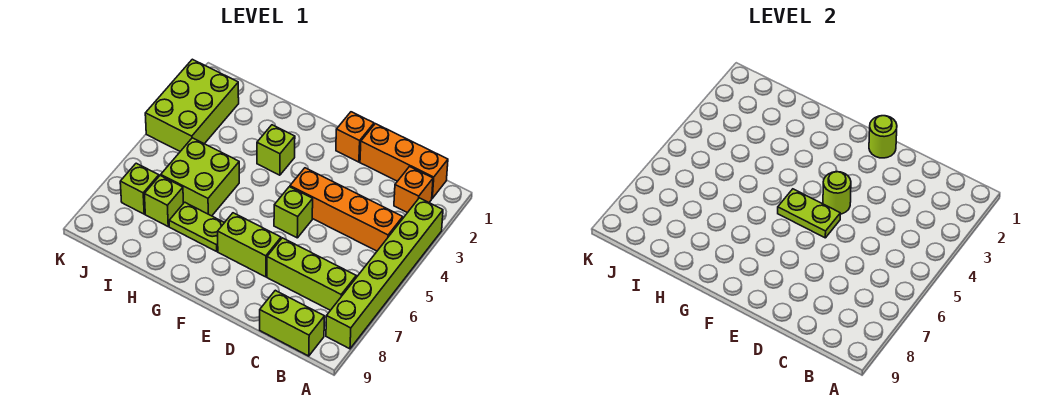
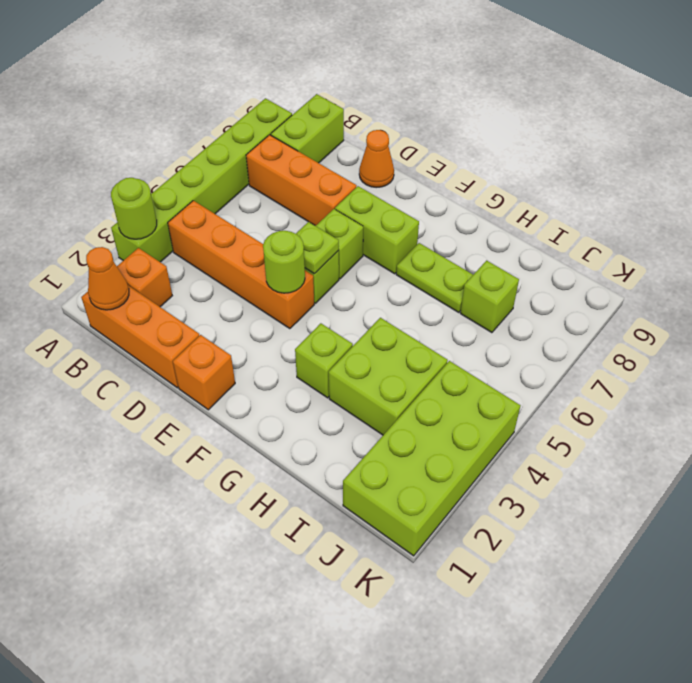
none -> orange cone B1 level 2
lime brick B7:D7 level 1 -> orange brick B7:D7 level 1
lime brick B9:C9 level 1 -> lime brick B8:B9 level 1
none -> orange cone D9 level 1
lime round brick E1 level 2 -> lime round brick A3 level 2
lime plate E5:F5 level 2 -> lime plate E5 level 2
lime brick H5:I6 level 1 -> lime brick H3:I4 level 1
lime brick J2:K4 level 1 -> lime brick J1:K4 level 1
lime brick J7 level 1 -> lime brick E6 level 1

